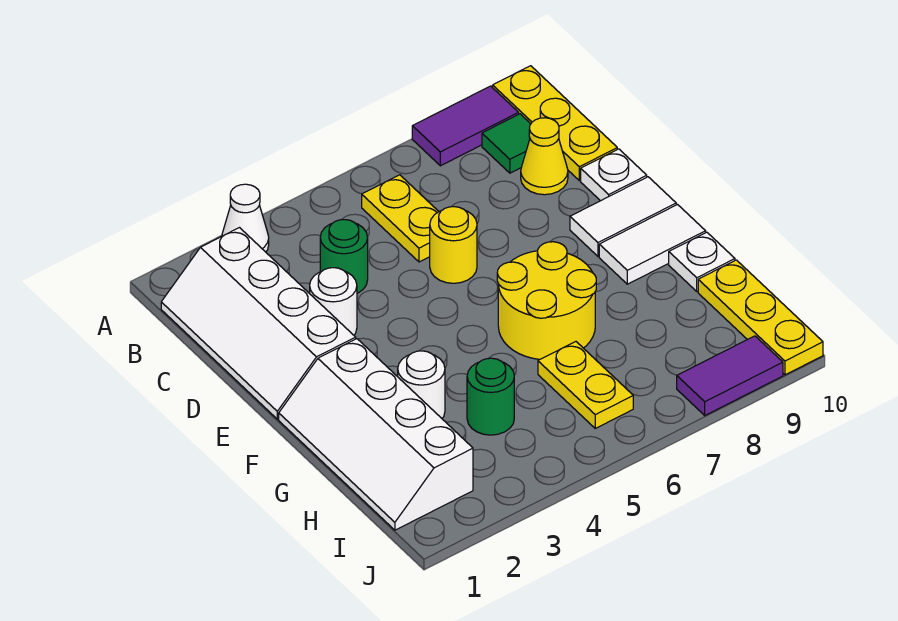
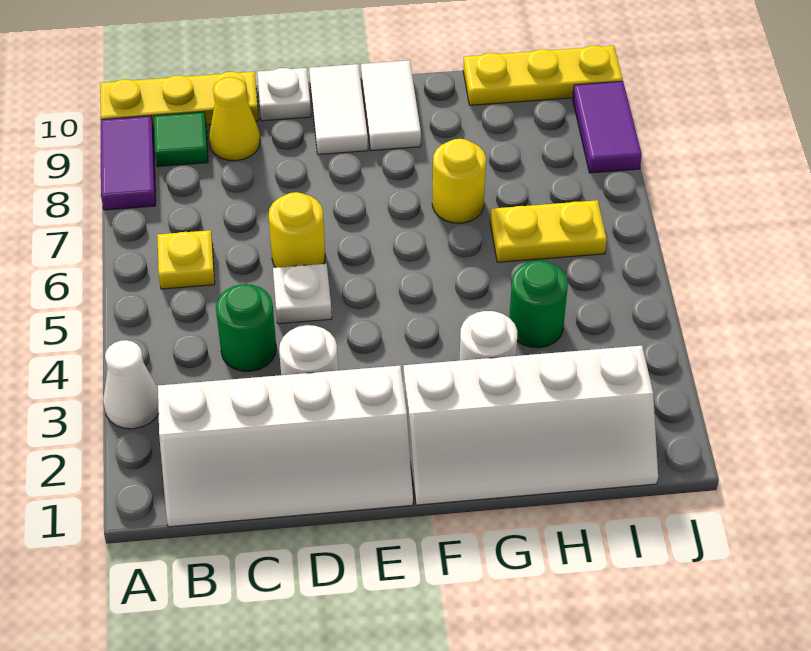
yellow plate B6:C6 level 1 -> yellow plate B6 level 1
yellow round brick F6:G7 level 1 -> yellow round brick G7 level 1
white plate G10 level 1 -> white plate D5 level 1

